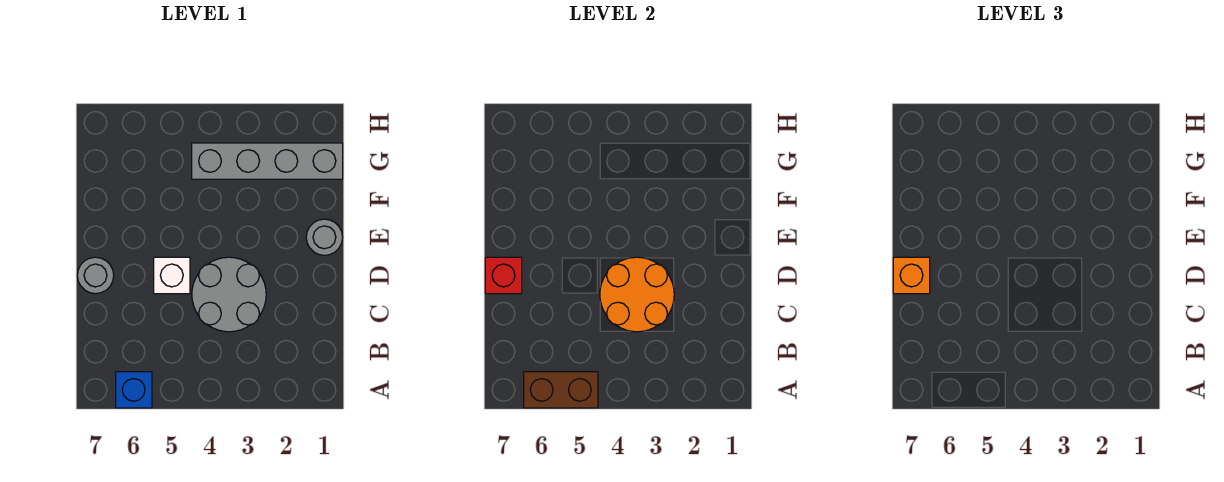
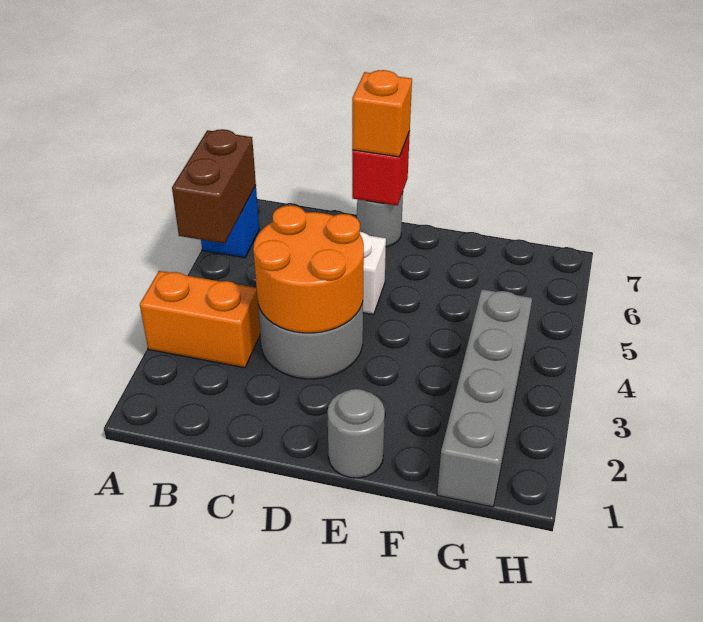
none -> orange brick A3:B3 level 1

